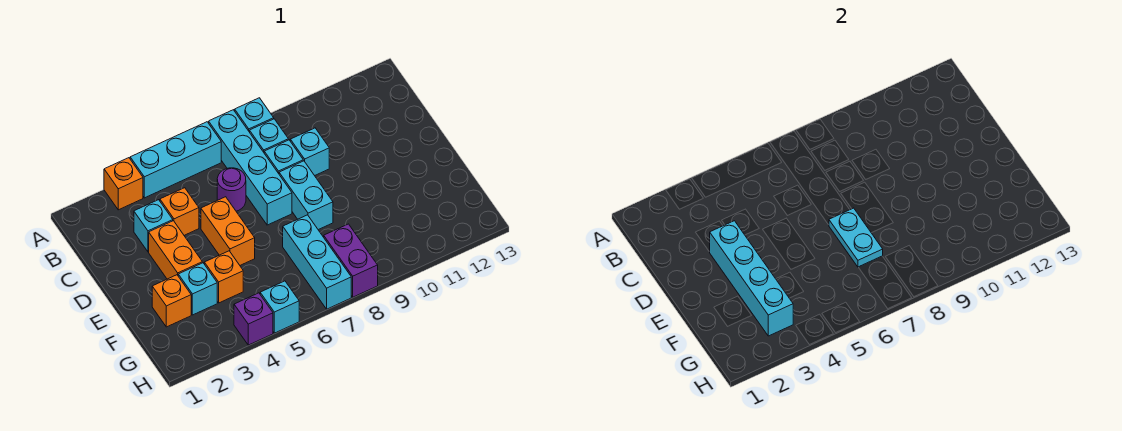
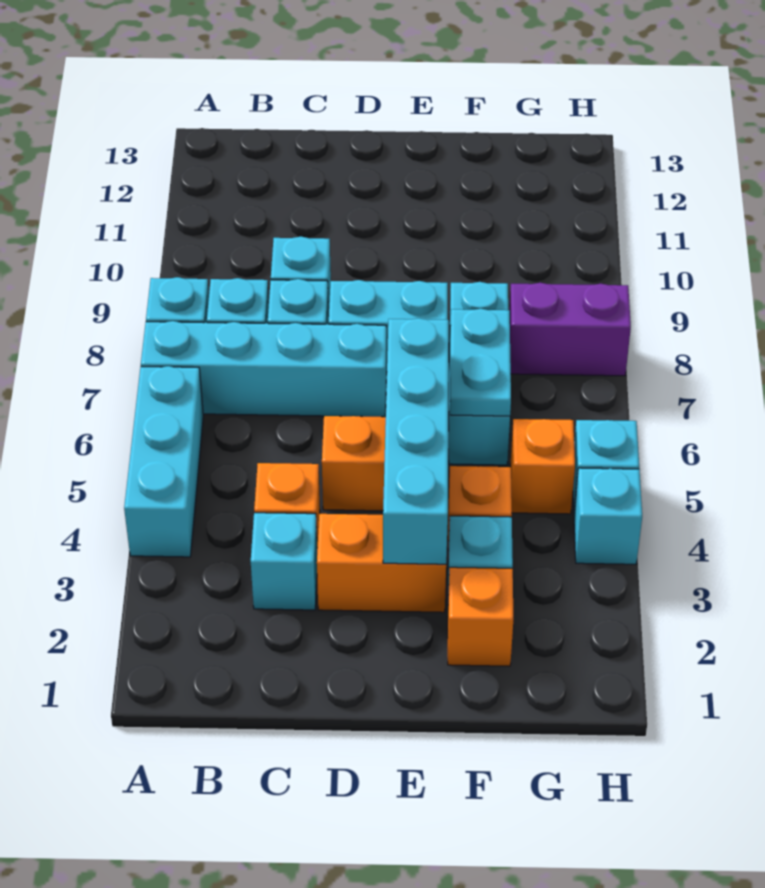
orange brick A3 level 1 -> orange brick G5 level 1
purple round brick C6 level 1 -> none
cyan brick D3:G3 level 2 -> cyan brick E3:E6 level 2
cyan plate E7:F7 level 2 -> cyan plate F6:F7 level 2
cyan brick F7:H7 level 1 -> cyan brick F6:F8 level 1
purple brick H4 level 1 -> cyan brick H4 level 1

